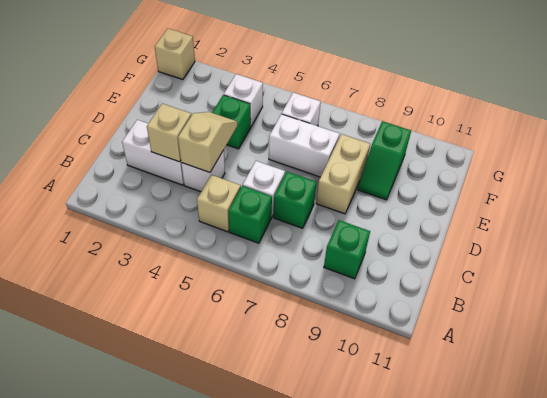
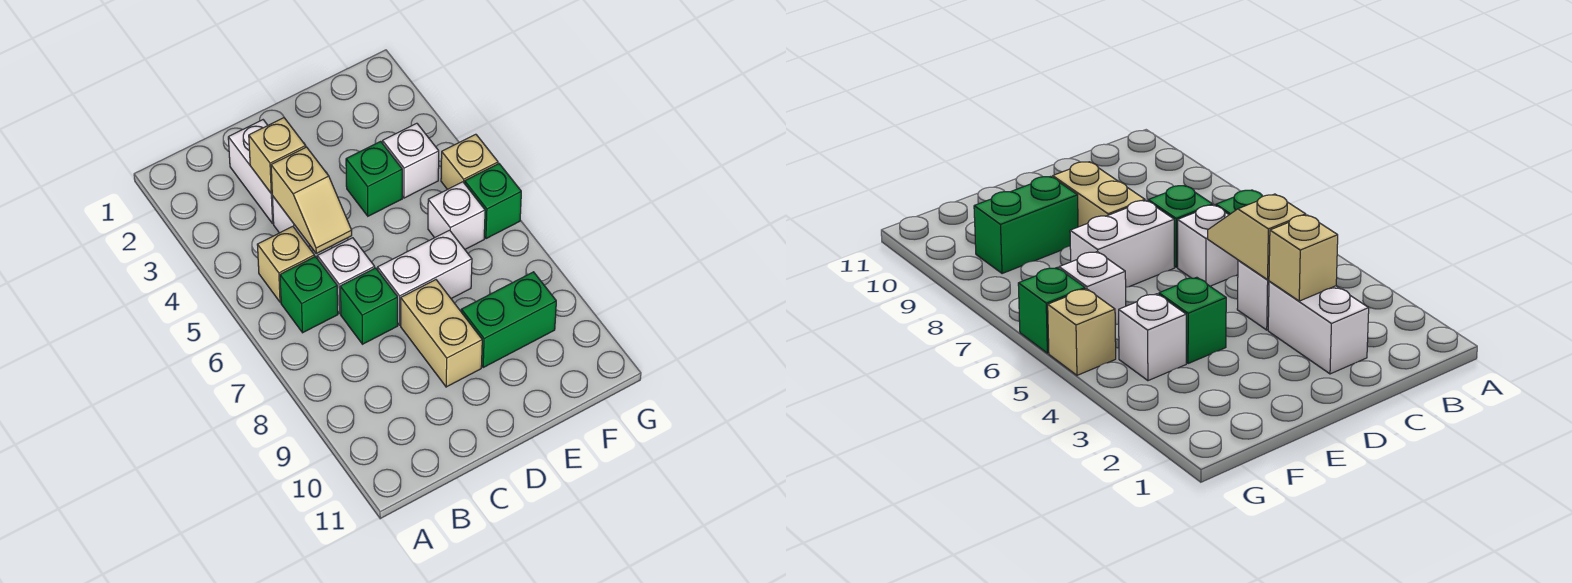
green brick B9 level 1 -> green brick G6 level 1
tan slope C4:D4 level 2 top C -> tan slope C4:C5 level 2 top 4
tan brick D8:E8 level 1 -> tan brick D8:D9 level 1
white brick E6:E7 level 1 -> white brick D7:E7 level 1
green slope E9:F9 level 1 top F -> green brick E9:F9 level 1
tan brick G1 level 1 -> tan brick G5 level 1

